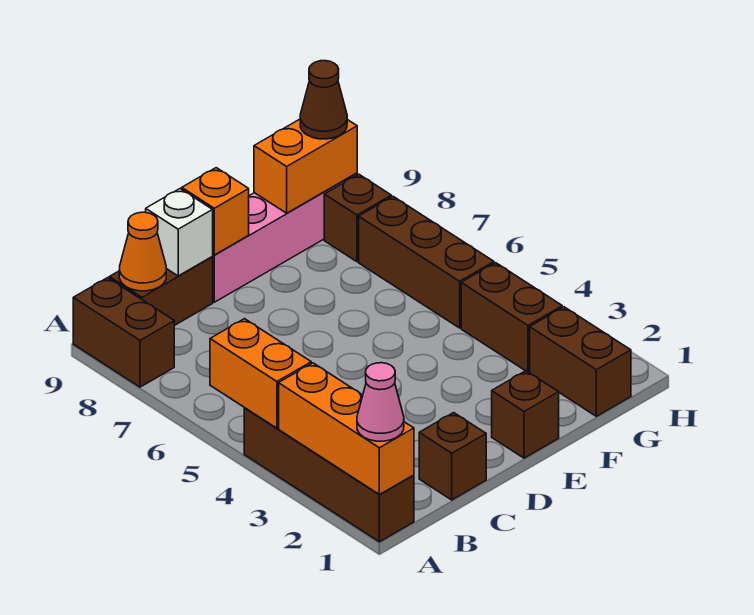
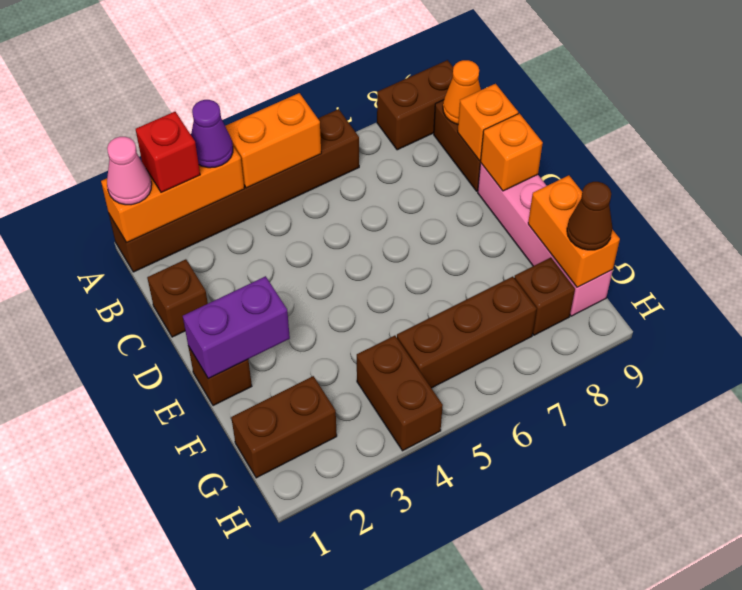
brown brick A1:A4 level 1 -> brown brick A1:A6 level 1
none -> red brick A2 level 3
none -> purple cone A3 level 3
white brick C9 level 2 -> orange brick C9 level 2
none -> purple brick E1:E2 level 2
brown brick G3:G4 level 1 -> brown brick G4:H4 level 1

